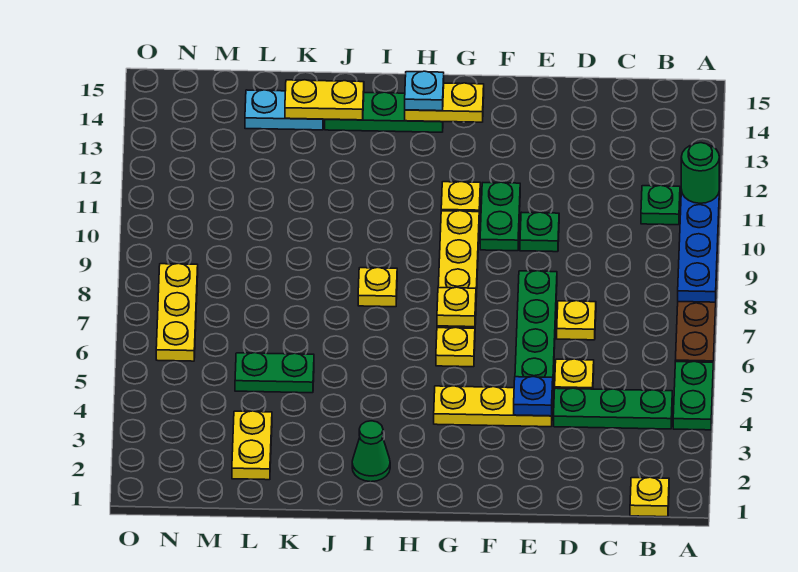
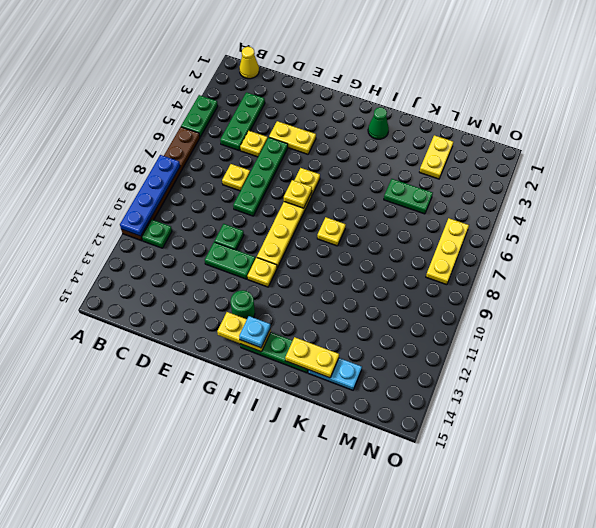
green round brick A11 level 3 -> green round brick G13 level 1
yellow plate B1 level 1 -> yellow cone B1 level 1
green plate B4:D4 level 1 -> green plate C3:C5 level 1
yellow plate E4:G4 level 1 -> yellow plate E4:F4 level 1
blue plate E4 level 2 -> none
green plate F10:F11 level 1 -> green plate E11:F11 level 1

